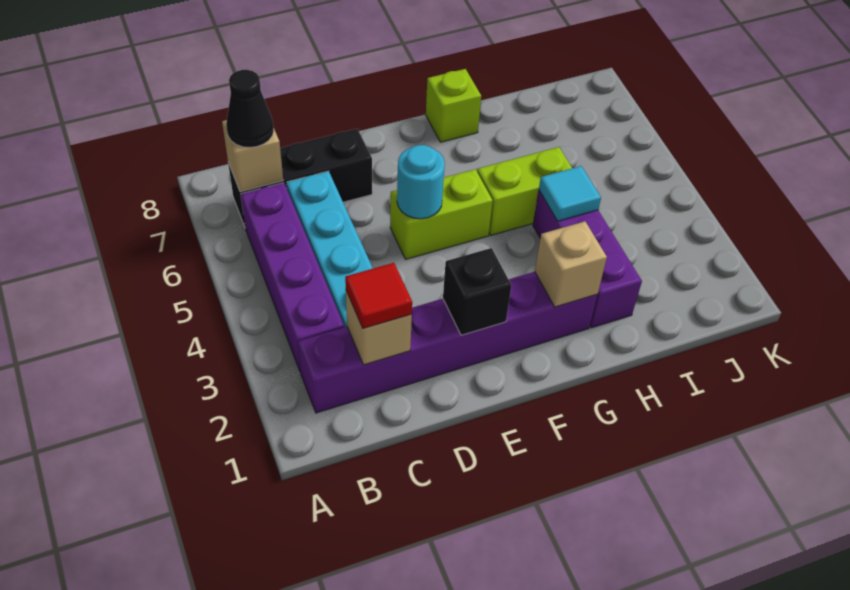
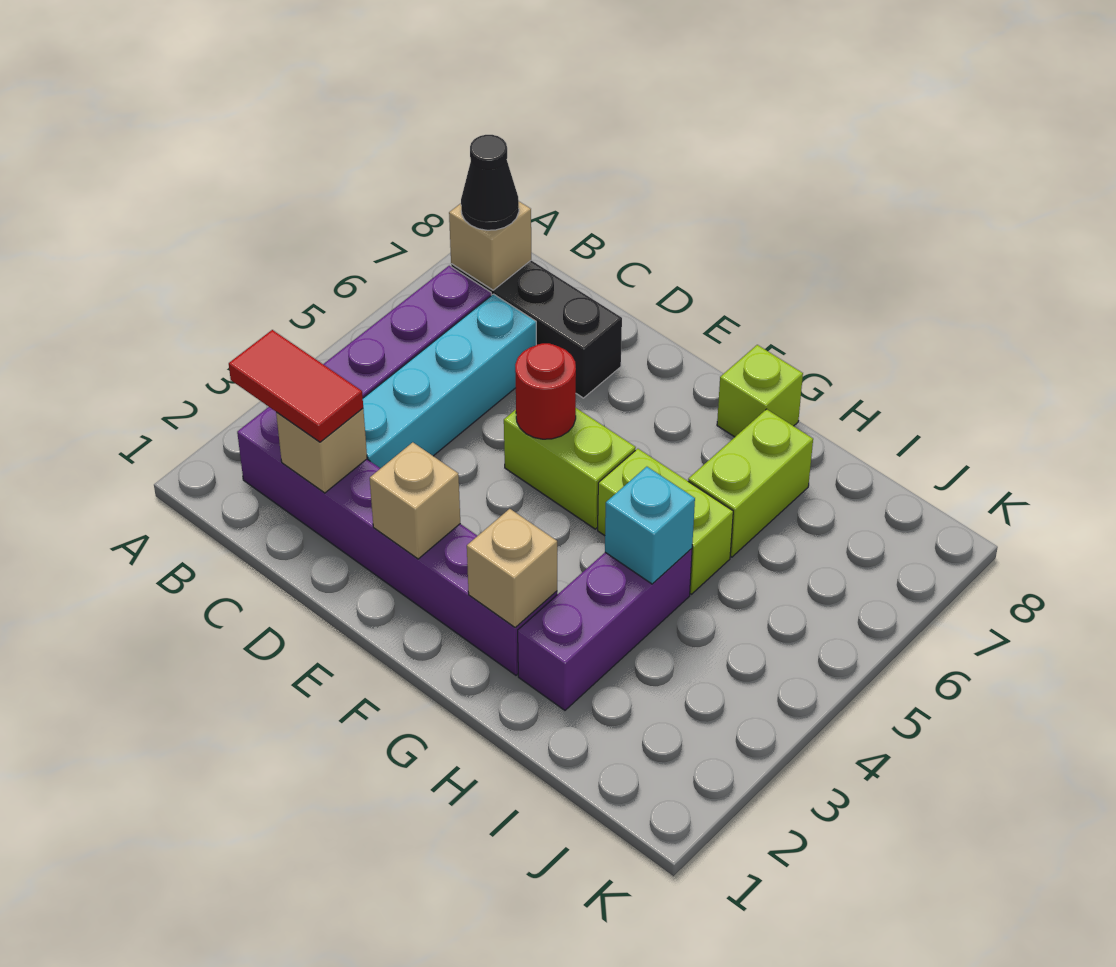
red tile C2 level 3 -> red tile B2:C2 level 3
black brick E2 level 2 -> tan brick E2 level 2
cyan round brick E5 level 2 -> red round brick E5 level 2
cyan tile H4 level 2 -> cyan brick H4 level 2
none -> lime brick H6:H7 level 1

